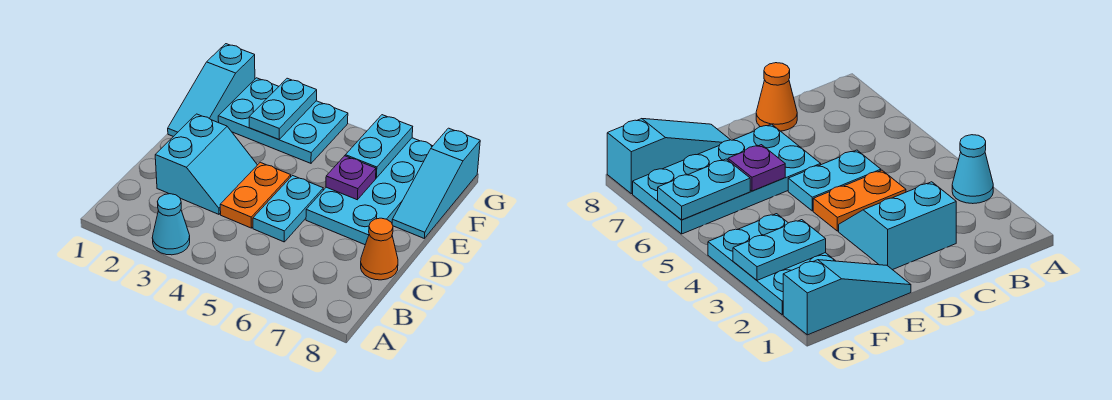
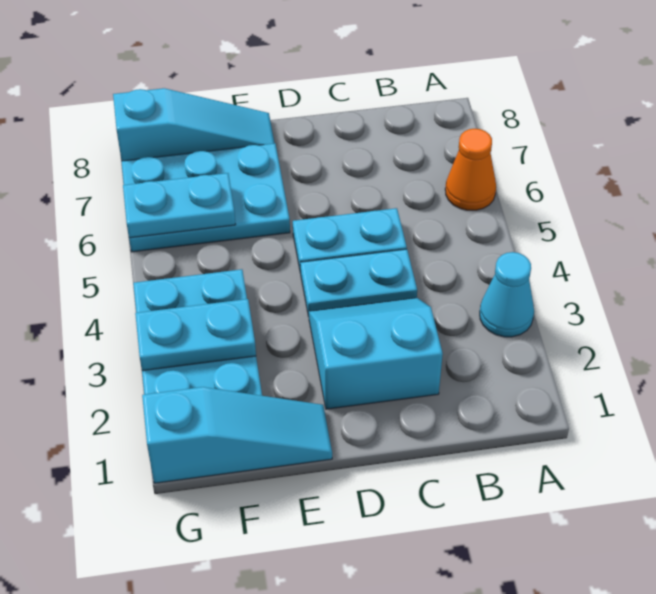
orange plate C4:D4 level 1 -> cyan plate C4:D4 level 1
orange cone C8 level 1 -> orange cone A6 level 1
cyan plate D6:G7 level 1 -> cyan plate E6:G7 level 1
purple plate E6 level 2 -> none

